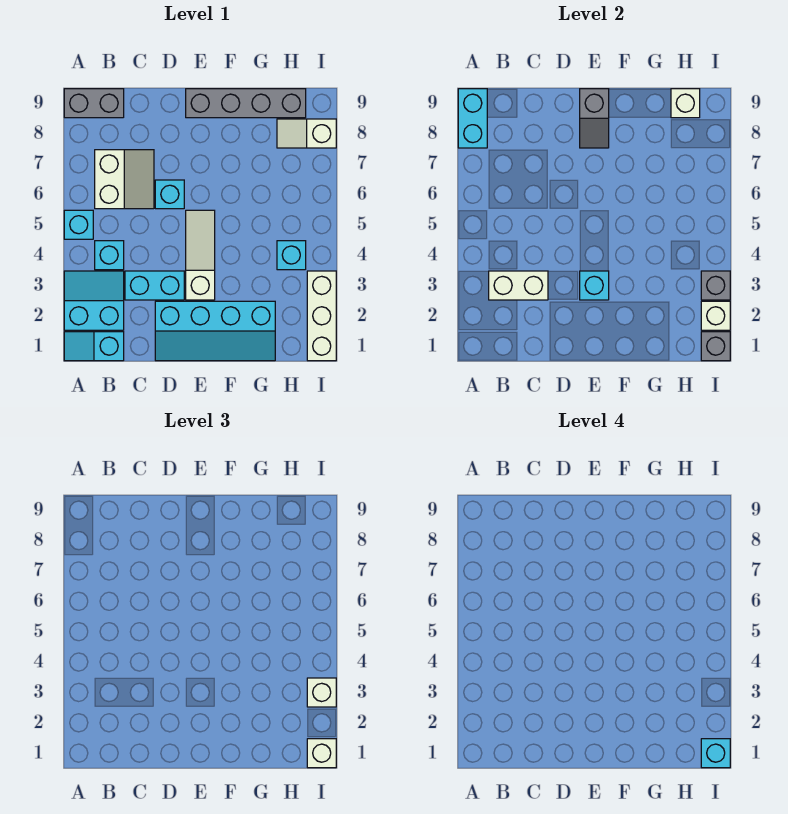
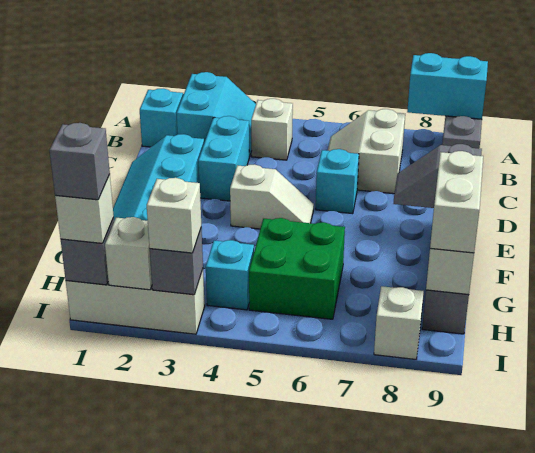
cyan brick A5 level 1 -> none
white brick B3:C3 level 2 -> white brick G9:H9 level 3
cyan brick B4 level 1 -> white brick B4 level 1
white slope B6:C7 level 1 top B -> white slope B6:C7 level 1 top 7
white slope E3:E5 level 1 top 3 -> white slope E4:E5 level 1 top 4
cyan brick E3 level 2 -> none
none -> green brick G5:H6 level 1
cyan brick I1 level 4 -> grey brick I1 level 4

